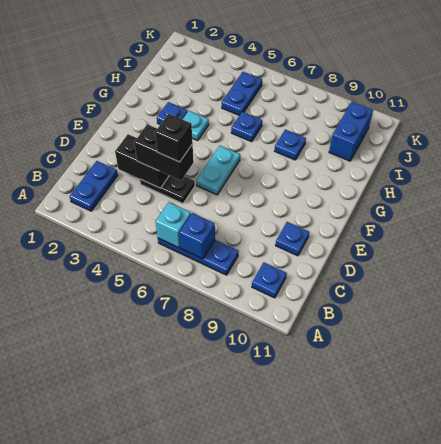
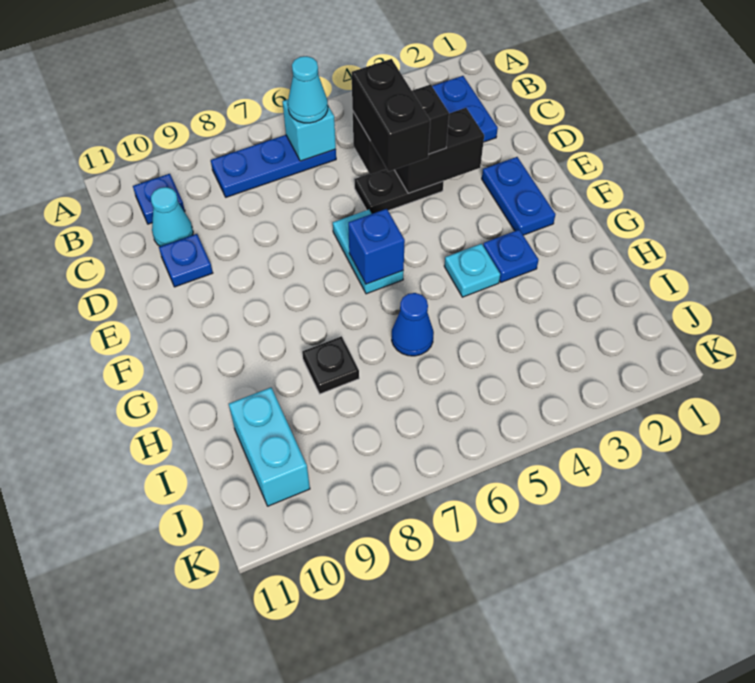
none -> cyan cone B6 level 3
blue brick B7 level 2 -> blue brick F6 level 2
none -> cyan cone C10 level 1
black brick D5 level 4 -> black brick D5:E5 level 4
blue plate H6 level 1 -> blue cone H6 level 1
blue plate H8 level 1 -> black plate H8 level 1
blue plate I5:J5 level 1 -> blue plate E2:F2 level 1
blue brick I10:J10 level 1 -> cyan brick I10:J10 level 1

